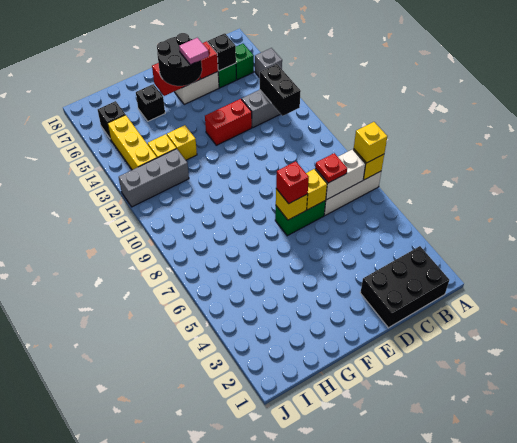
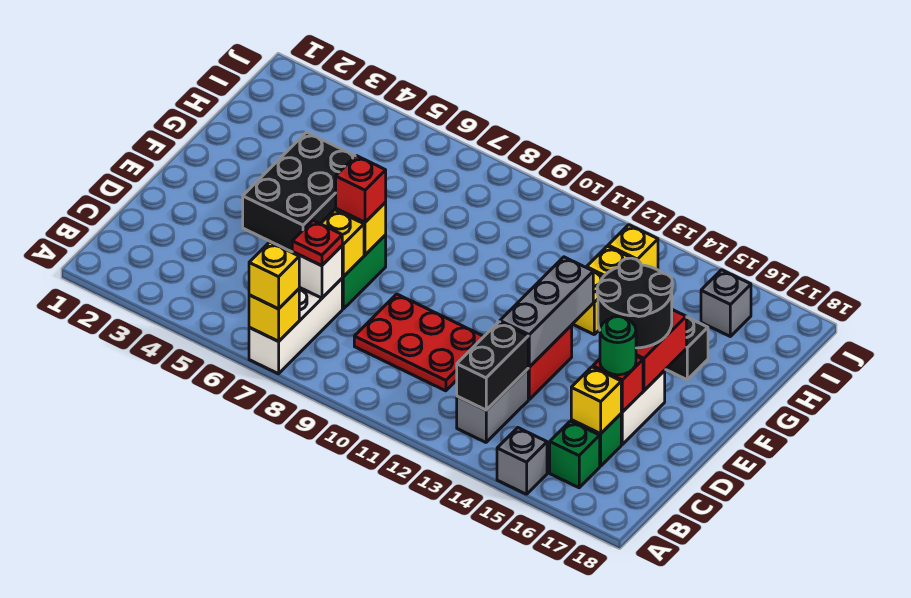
black brick B1:D2 level 1 -> black brick E4:G5 level 1
white brick B7:C7 level 2 -> white brick C7 level 2
black brick B12:B13 level 2 -> black brick B13:C13 level 2
none -> red plate C9:D11 level 1
black brick C16 level 2 -> yellow brick C16 level 2
none -> green round brick D16 level 3
pink tile E15 level 4 -> none
grey brick H12:J12 level 1 -> grey brick D13:F13 level 2
yellow brick I13:I15 level 1 -> yellow brick I13 level 1
black brick I16 level 1 -> grey brick I16 level 1

